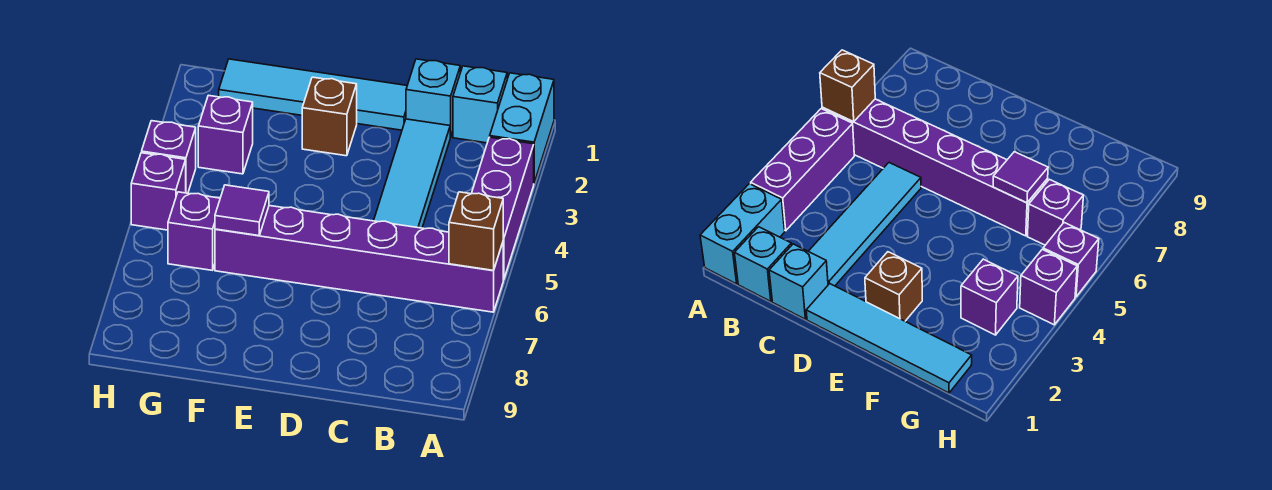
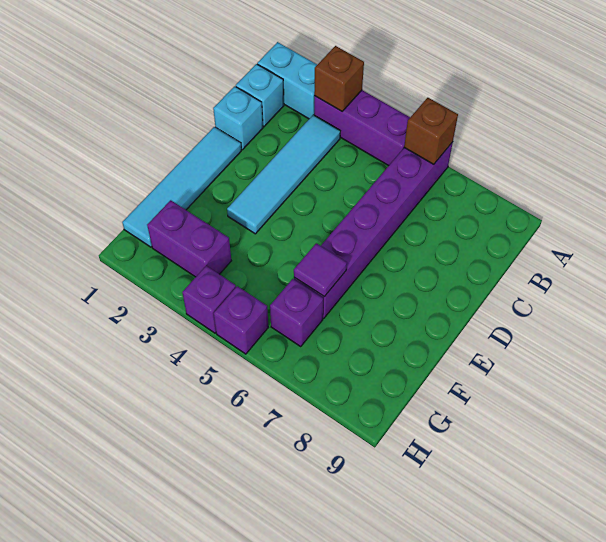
cyan tile C2:C5 level 1 -> cyan tile B3:E3 level 1
brown brick E2 level 1 -> brown brick A3 level 2
purple brick G3 level 1 -> purple brick G2:G3 level 1

